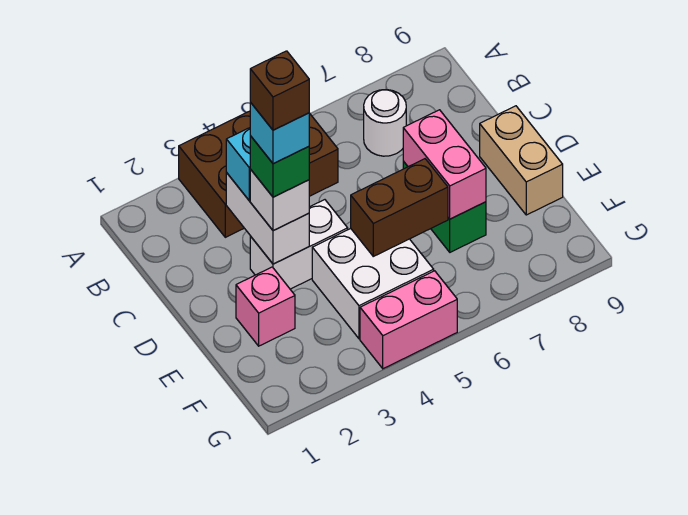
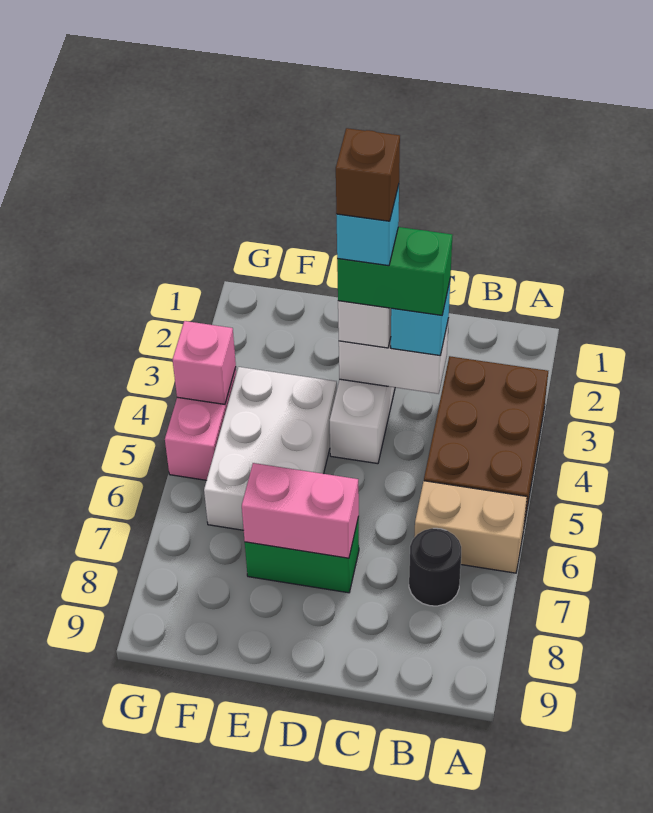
white round brick B7 level 1 -> black round brick B7 level 1
green brick D3 level 4 -> green brick C3:D3 level 4
tan brick D9:E9 level 1 -> tan brick A6:B6 level 1
pink brick E2 level 1 -> pink brick G4 level 2
white brick E4:F5 level 1 -> white brick E4:F6 level 1
brown brick E5:E6 level 2 -> none

